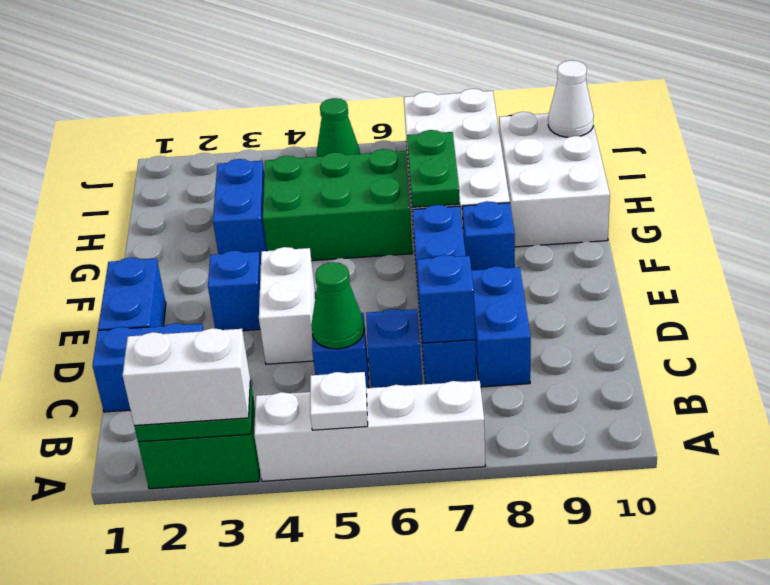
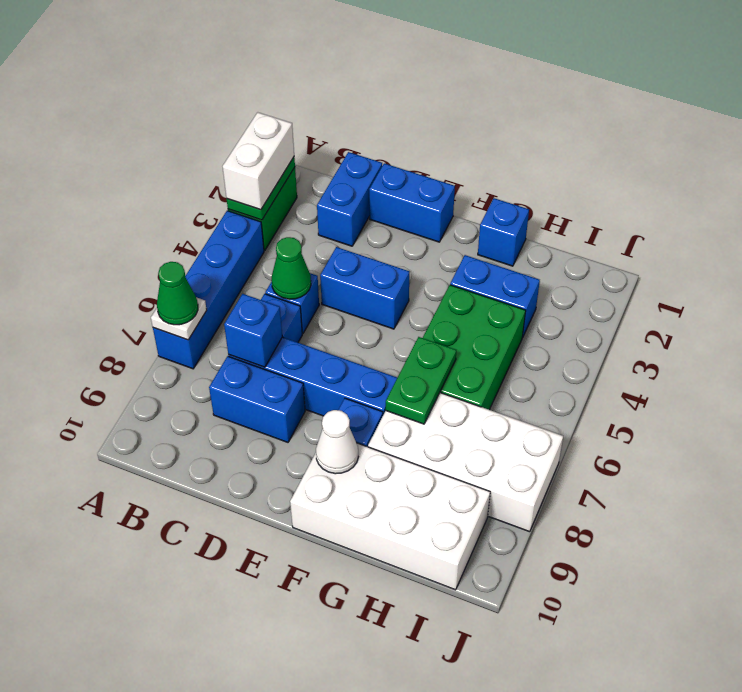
white brick A4:A7 level 1 -> blue brick A4:A7 level 1
white plate A5 level 2 -> white plate A7 level 2
white brick D4:E4 level 1 -> blue brick D4:E4 level 1
blue brick E3 level 1 -> blue brick G1 level 1
green plate G7:H7 level 2 -> green plate G6:G7 level 2
white brick G9:I10 level 1 -> white brick F9:I10 level 1
white cone I10 level 2 -> white cone F9 level 2
green cone J5 level 1 -> green cone A7 level 3

